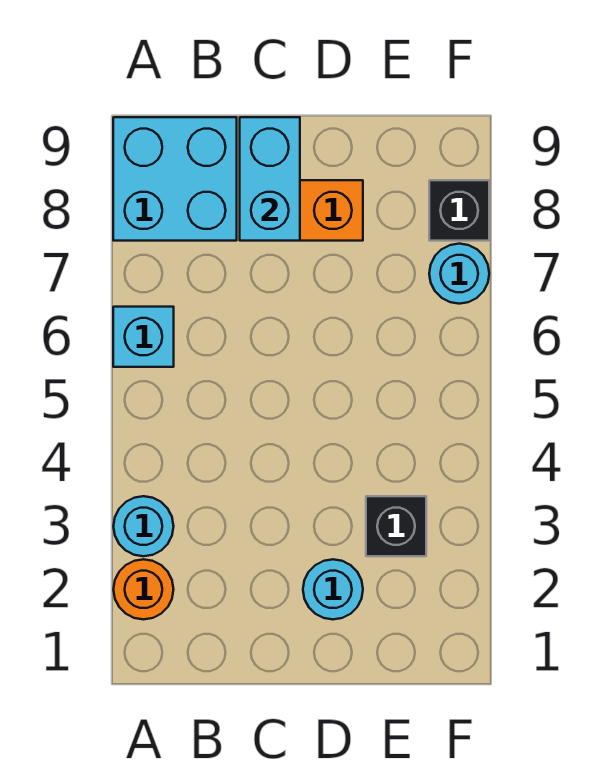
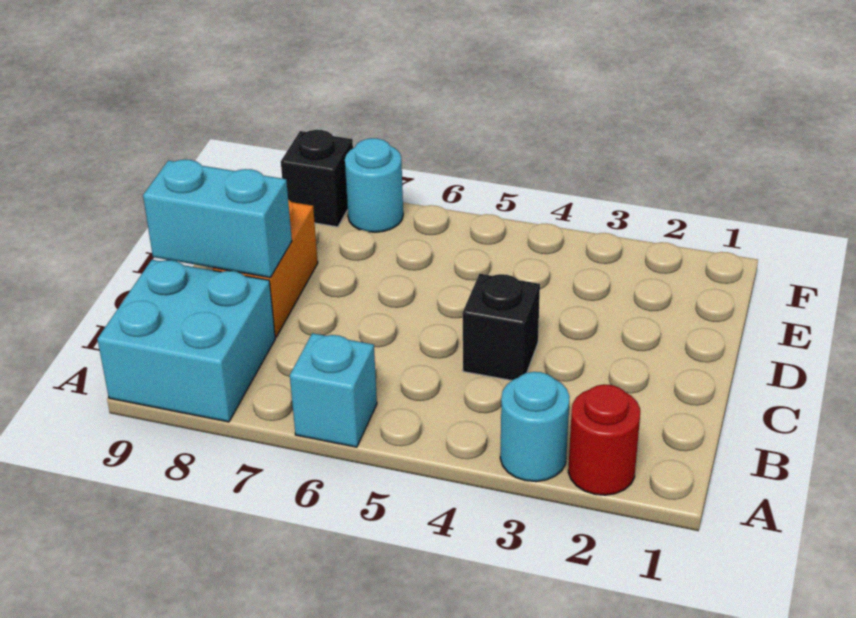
orange round brick A2 level 1 -> red round brick A2 level 1
cyan round brick D2 level 1 -> none
black brick E3 level 1 -> black brick C4 level 1

